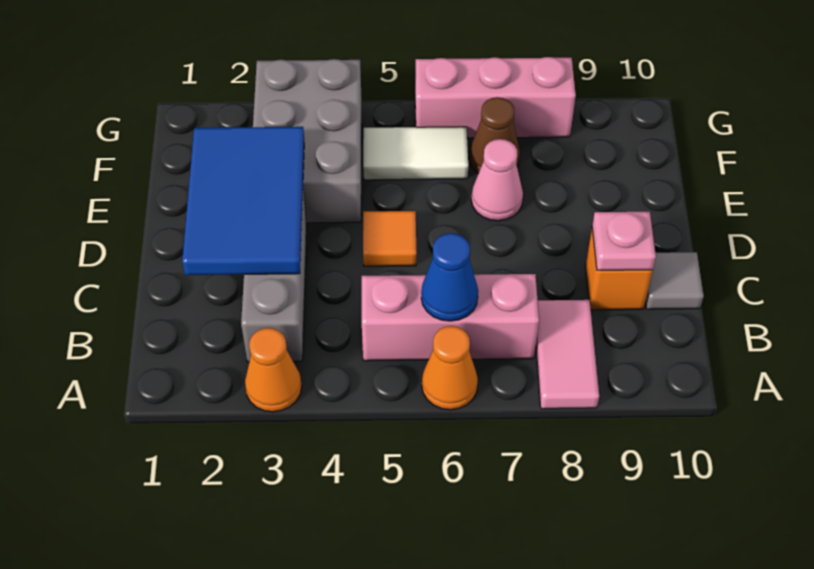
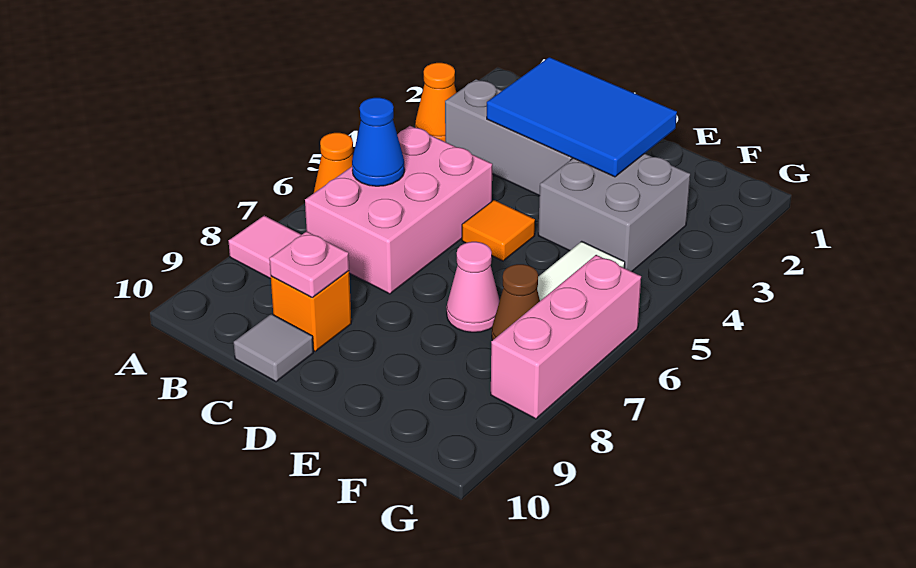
pink brick B5:B7 level 1 -> pink brick B5:C7 level 1
grey brick E3:G4 level 1 -> grey brick E3:F4 level 1

